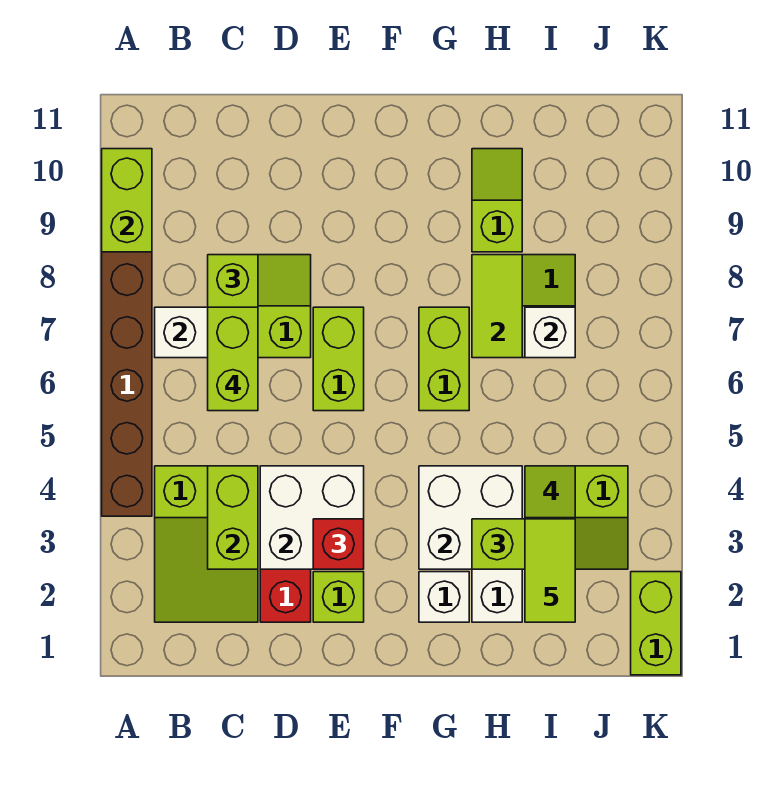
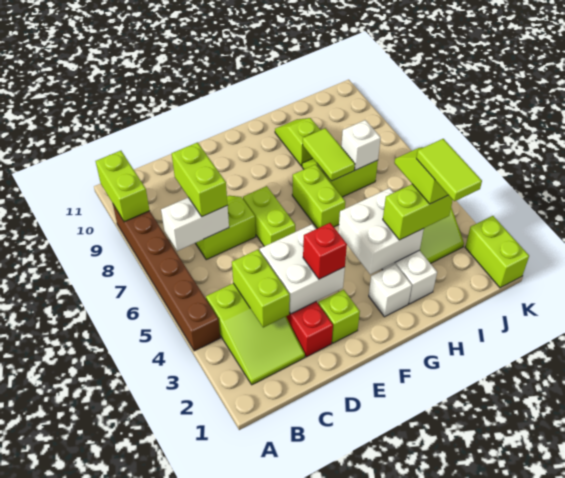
lime brick C6:C7 level 4 -> none

